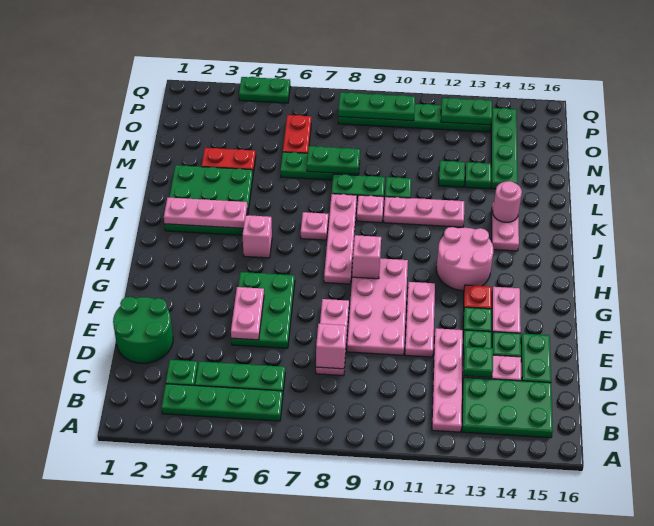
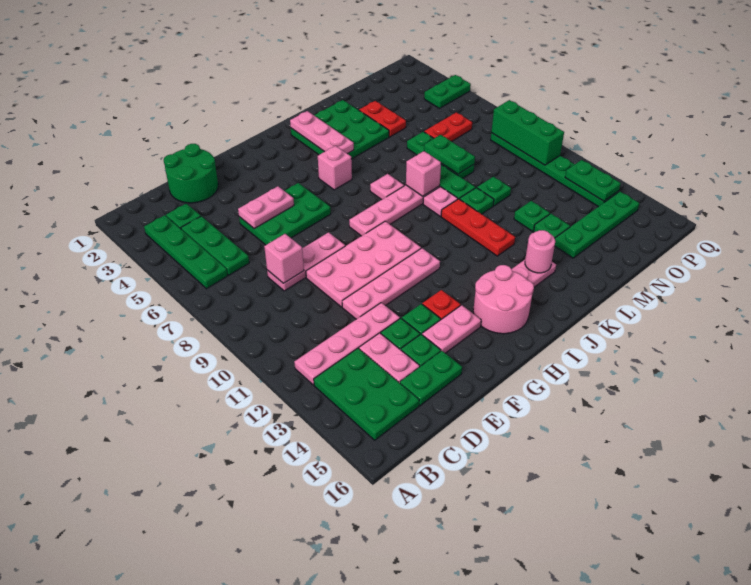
green plate D13 level 2 -> green plate M10 level 1
pink plate E11:G11 level 1 -> pink plate E11:H11 level 1
pink brick H9 level 2 -> pink brick K8 level 2
pink round brick H12:I13 level 1 -> pink round brick H14:I15 level 1
pink plate K10:K12 level 1 -> red plate K10:K12 level 1
green plate P8:P10 level 2 -> green brick P8:P10 level 2
green plate Q4:Q5 level 1 -> green plate P4:Q4 level 1

